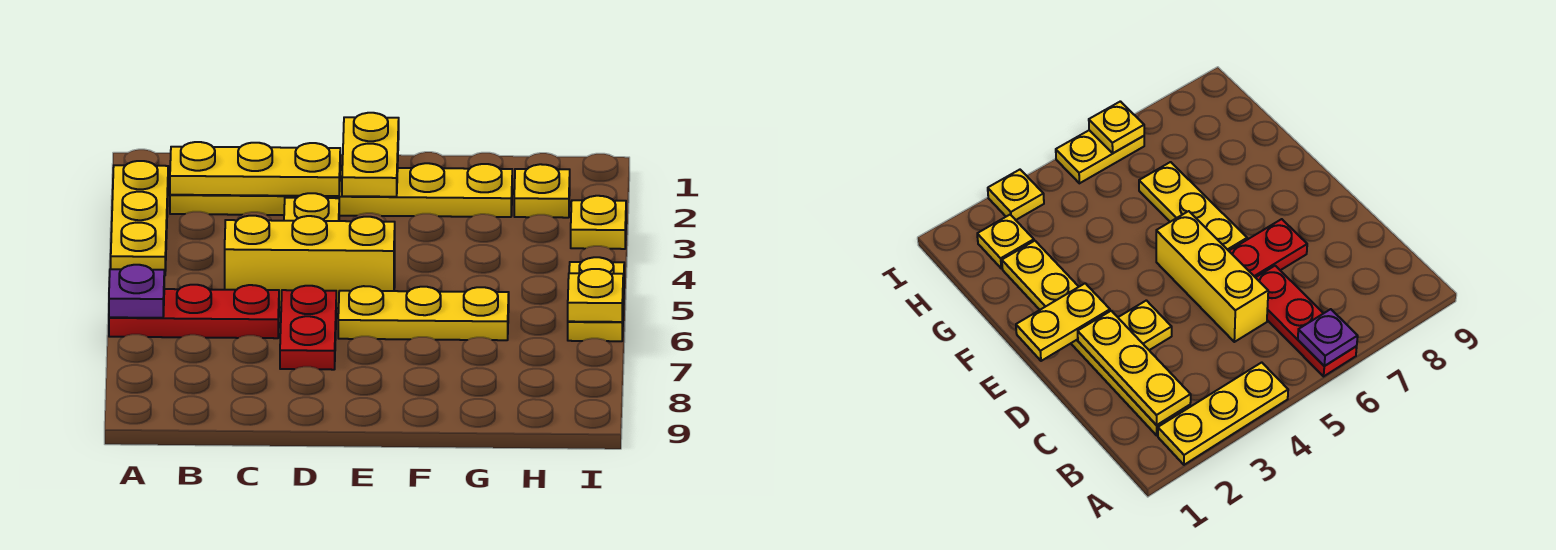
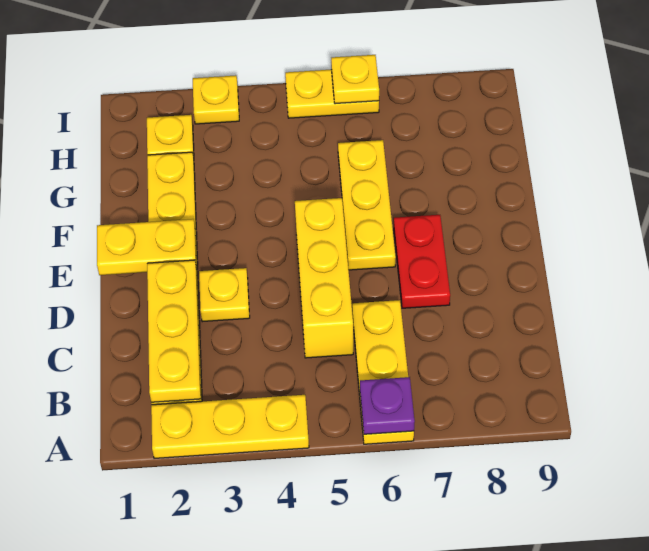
red plate A6:C6 level 1 -> yellow plate A6:C6 level 1
red plate D6:D7 level 1 -> red plate D7:E7 level 1

